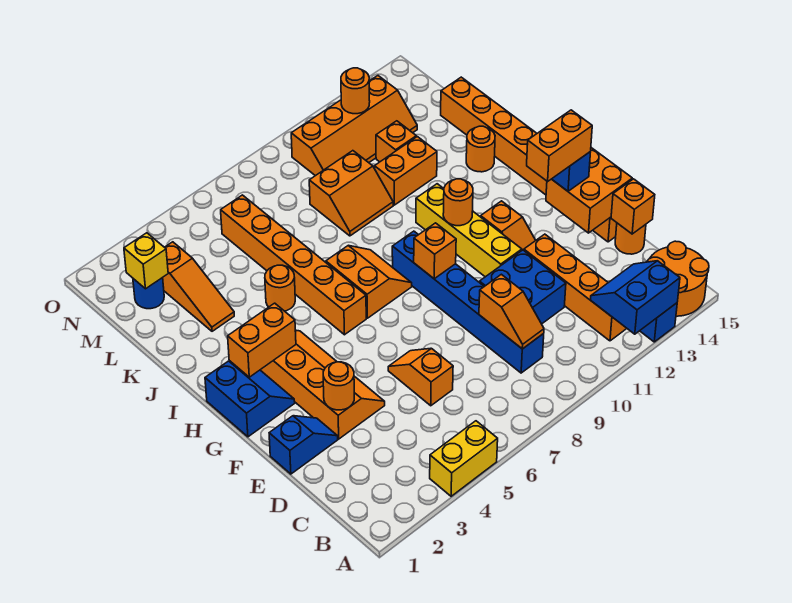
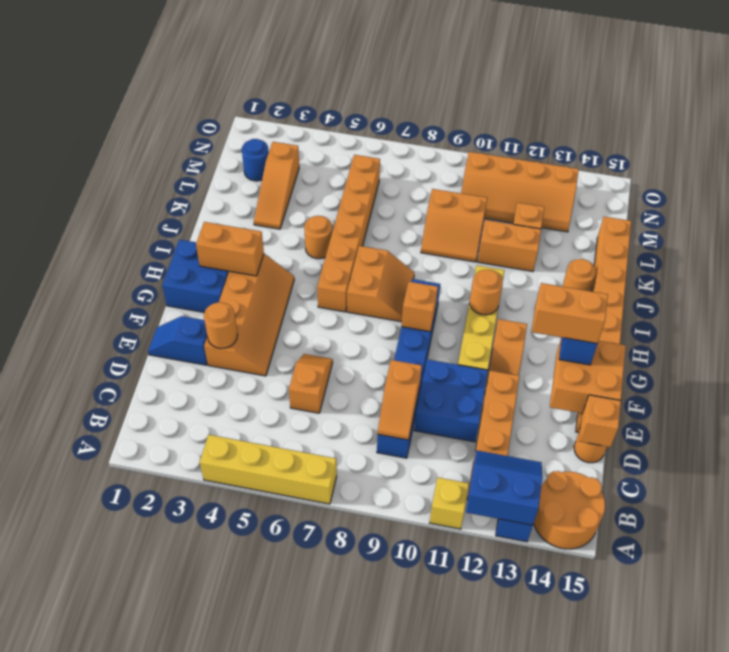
yellow brick A4:A5 level 1 -> yellow brick A4:A7 level 1
blue slope E1:E2 level 1 top 1 -> blue slope E1:E2 level 1 top 2
blue slope G1:H2 level 1 top 1 -> blue brick G1:H2 level 1
yellow brick M2 level 2 -> yellow brick A11 level 1
orange round brick N12 level 2 -> none

